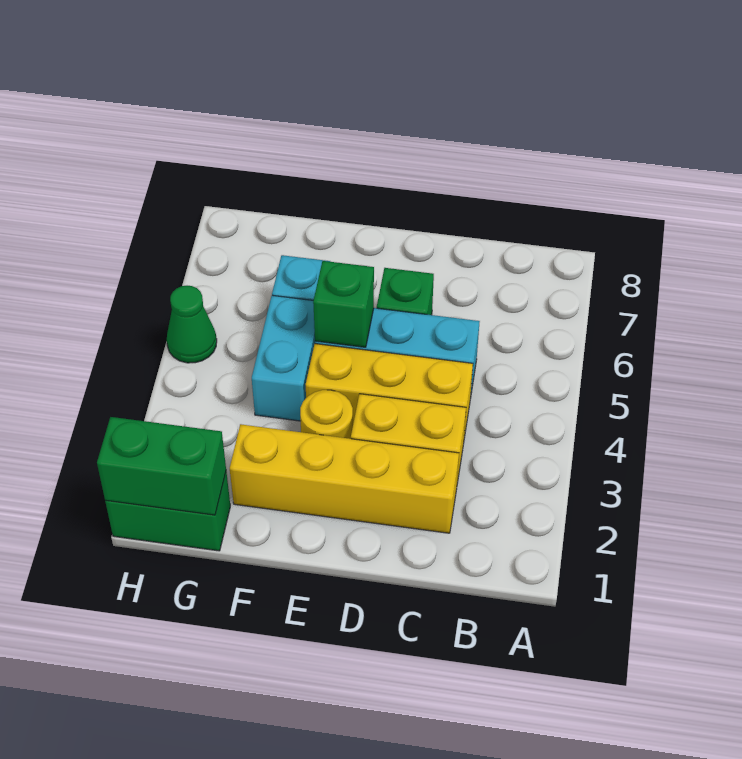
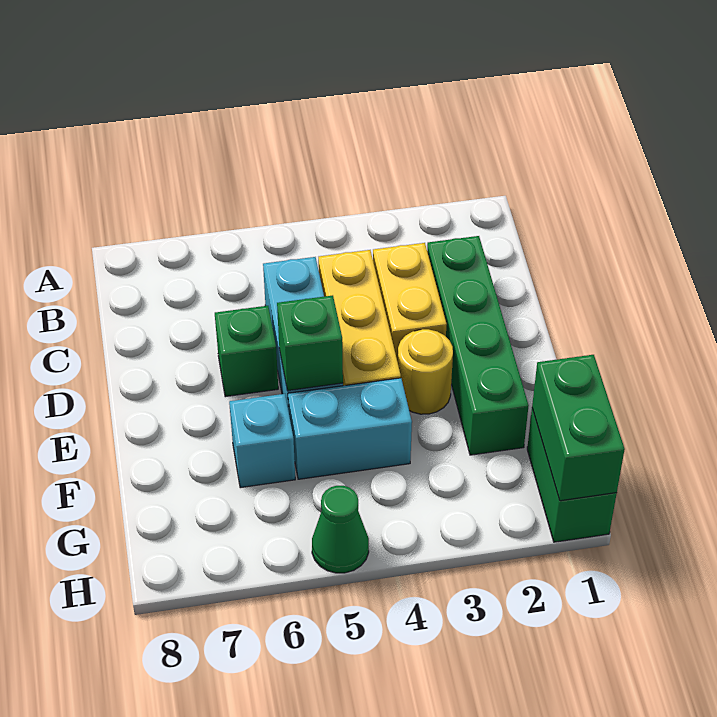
yellow brick C2:F2 level 1 -> green brick C2:F2 level 1

